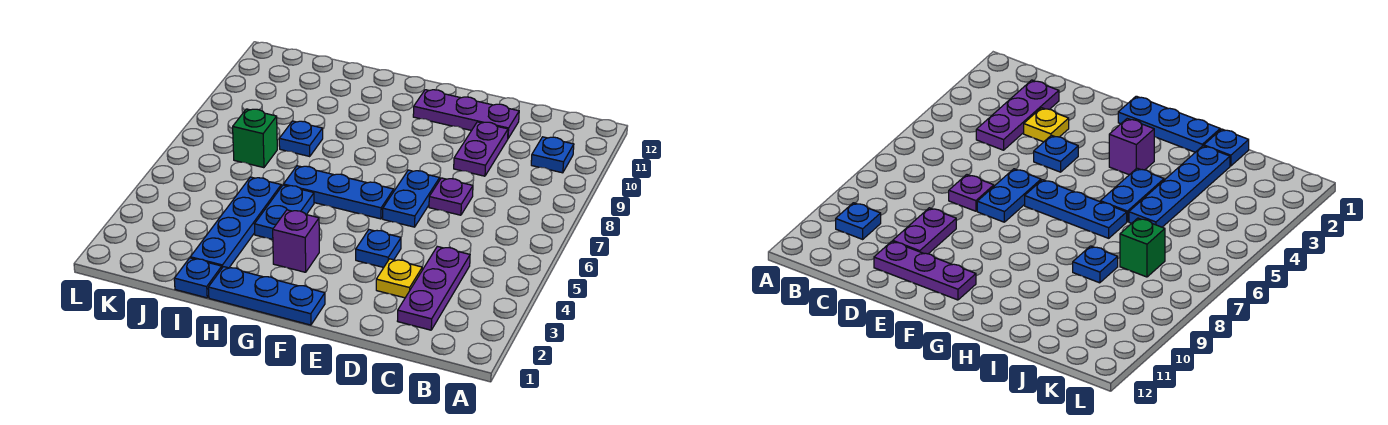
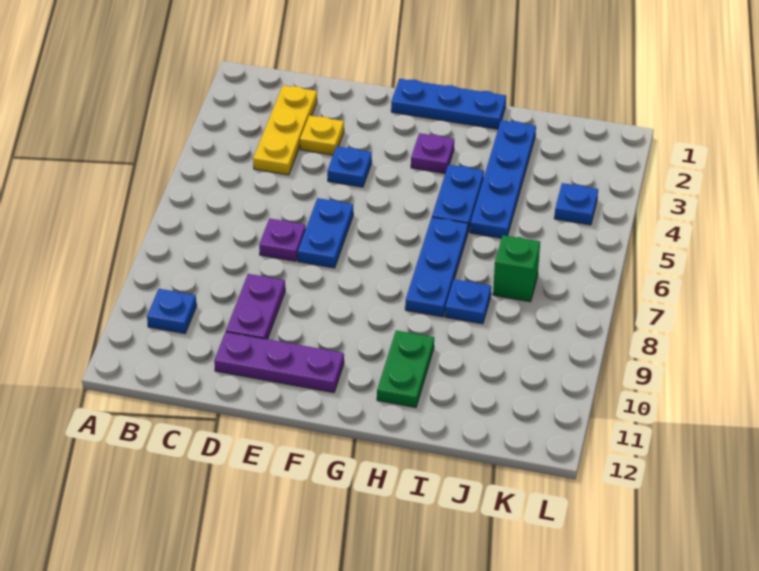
purple plate C2:C4 level 1 -> yellow plate C2:C4 level 1
blue plate F6:H6 level 1 -> blue plate H6:H8 level 1
purple brick G3 level 1 -> purple plate G3 level 1
none -> green plate H10:H11 level 1
blue plate I1 level 1 -> blue plate K4 level 1

